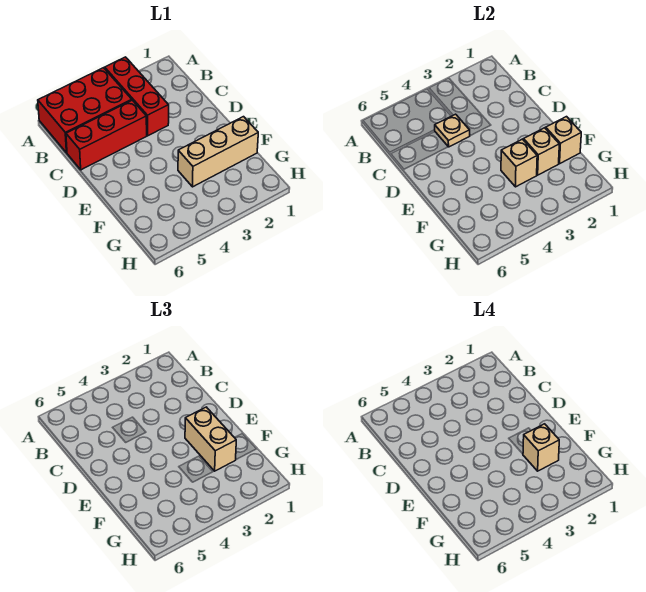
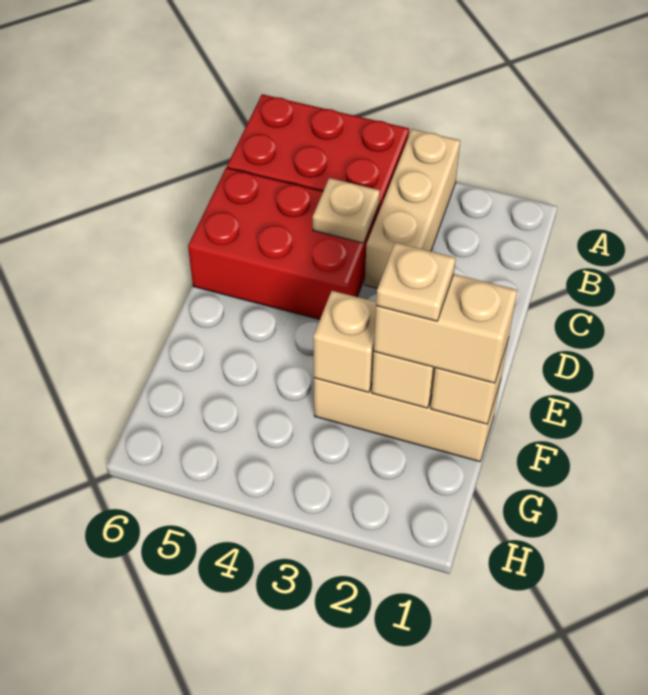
red brick A3:C3 level 1 -> tan brick A3:C3 level 1
red brick C4:C6 level 1 -> red brick C4:D6 level 1
tan brick E2:F2 level 3 -> tan brick F1:F2 level 3
tan brick F2 level 4 -> tan plate F2 level 4

